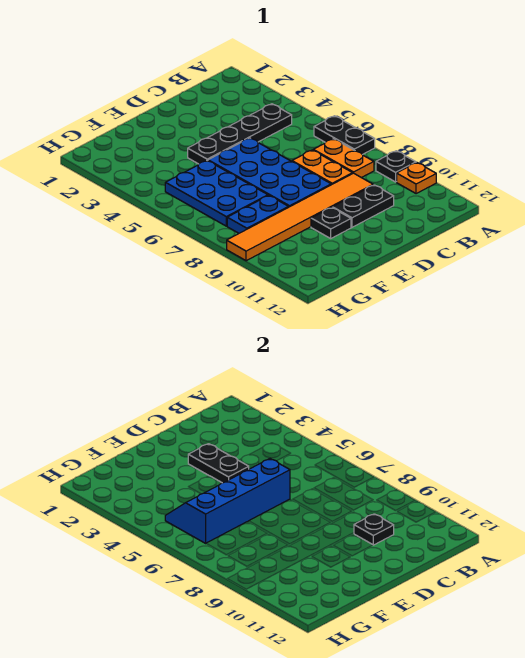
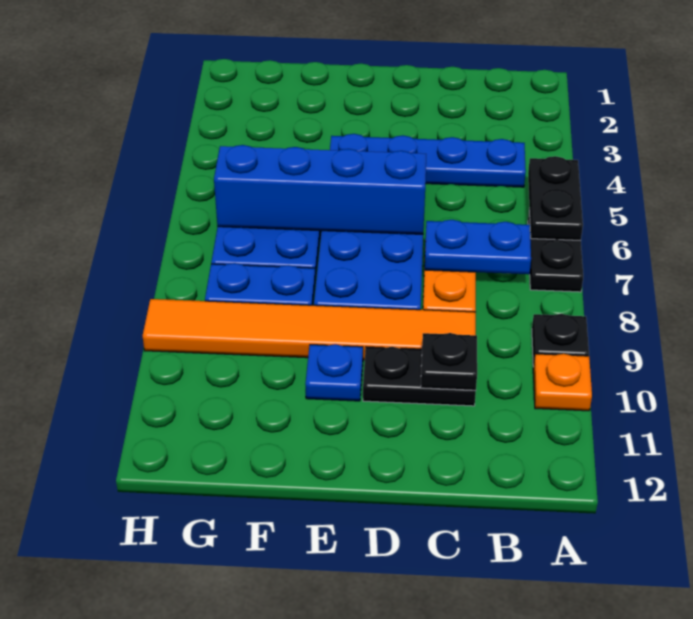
black plate B4:E4 level 1 -> blue plate B4:E4 level 1
orange plate B7:B8 level 1 -> none
none -> blue plate B7:C7 level 2
black plate D3:D4 level 2 -> black plate A5:A6 level 2
black plate E10 level 1 -> blue plate E10 level 1

